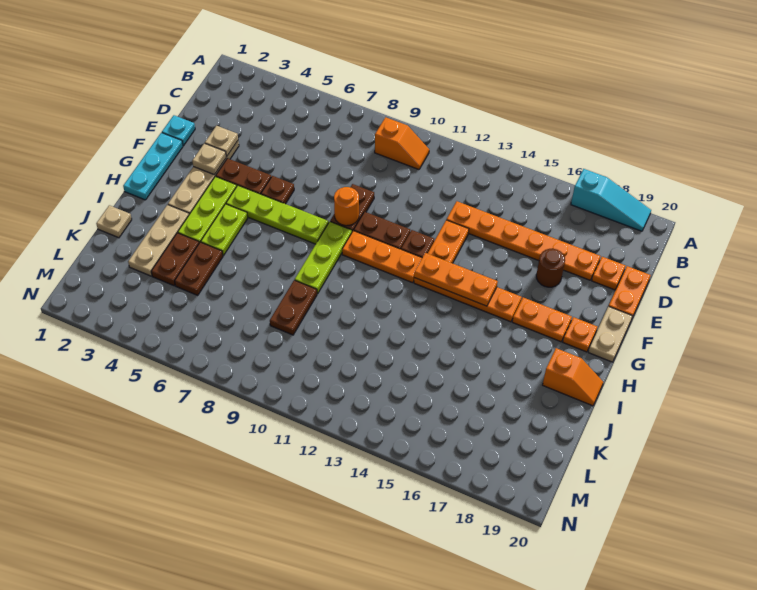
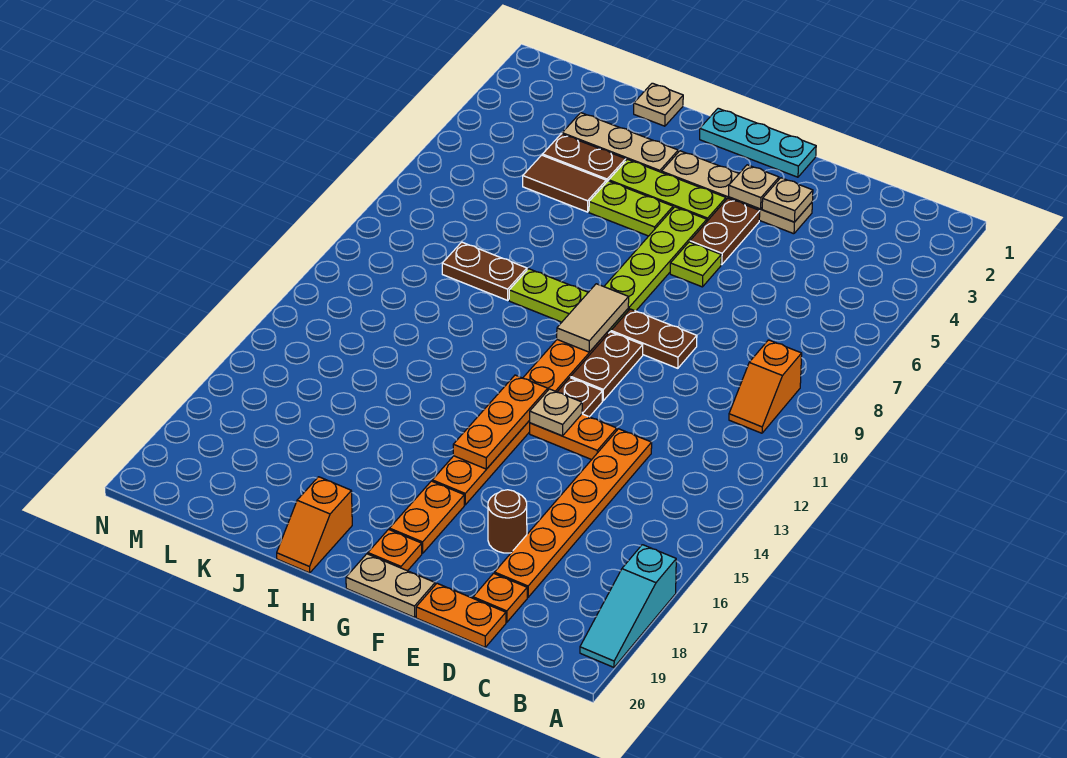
cyan plate E1 level 1 -> none
brown plate F6 level 1 -> lime plate F6 level 1
orange round brick F9 level 2 -> none
none -> tan plate F13 level 2
none -> tan tile G9:G10 level 2
brown plate J5:K5 level 1 -> brown tile J5:K5 level 1

